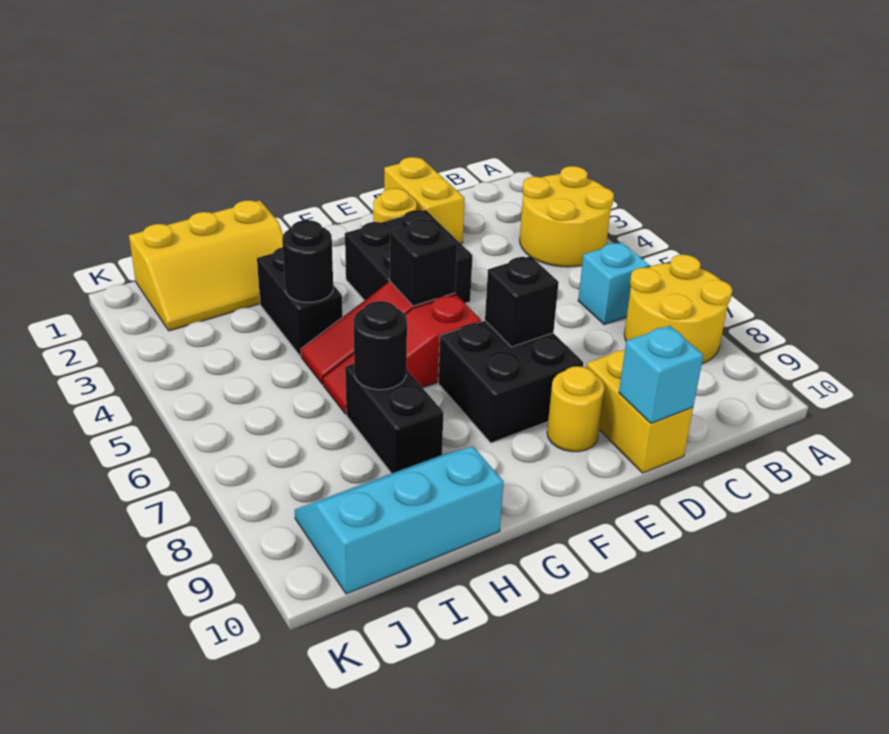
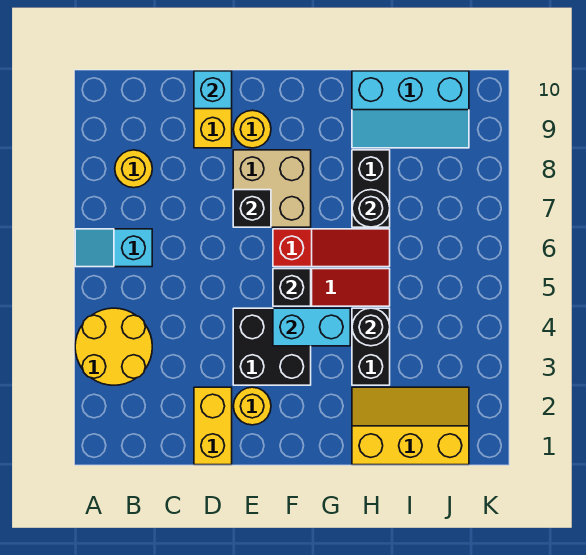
yellow round brick A7:B8 level 1 -> yellow round brick B8 level 1
black brick E7:F8 level 1 -> tan brick E7:F8 level 1
none -> cyan brick F4:G4 level 2

